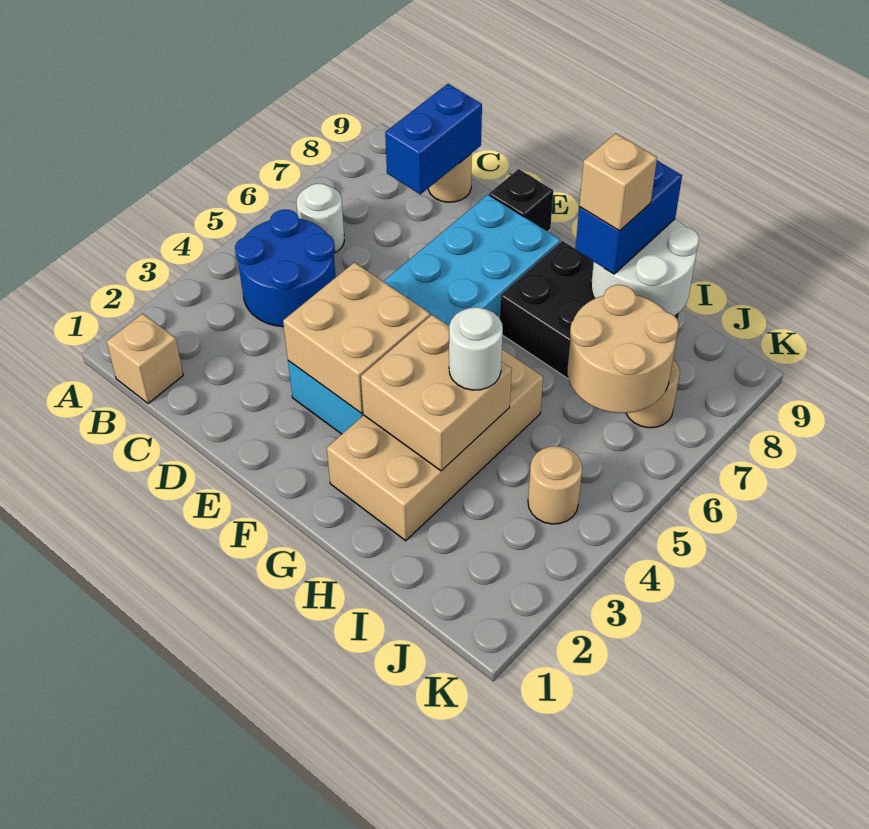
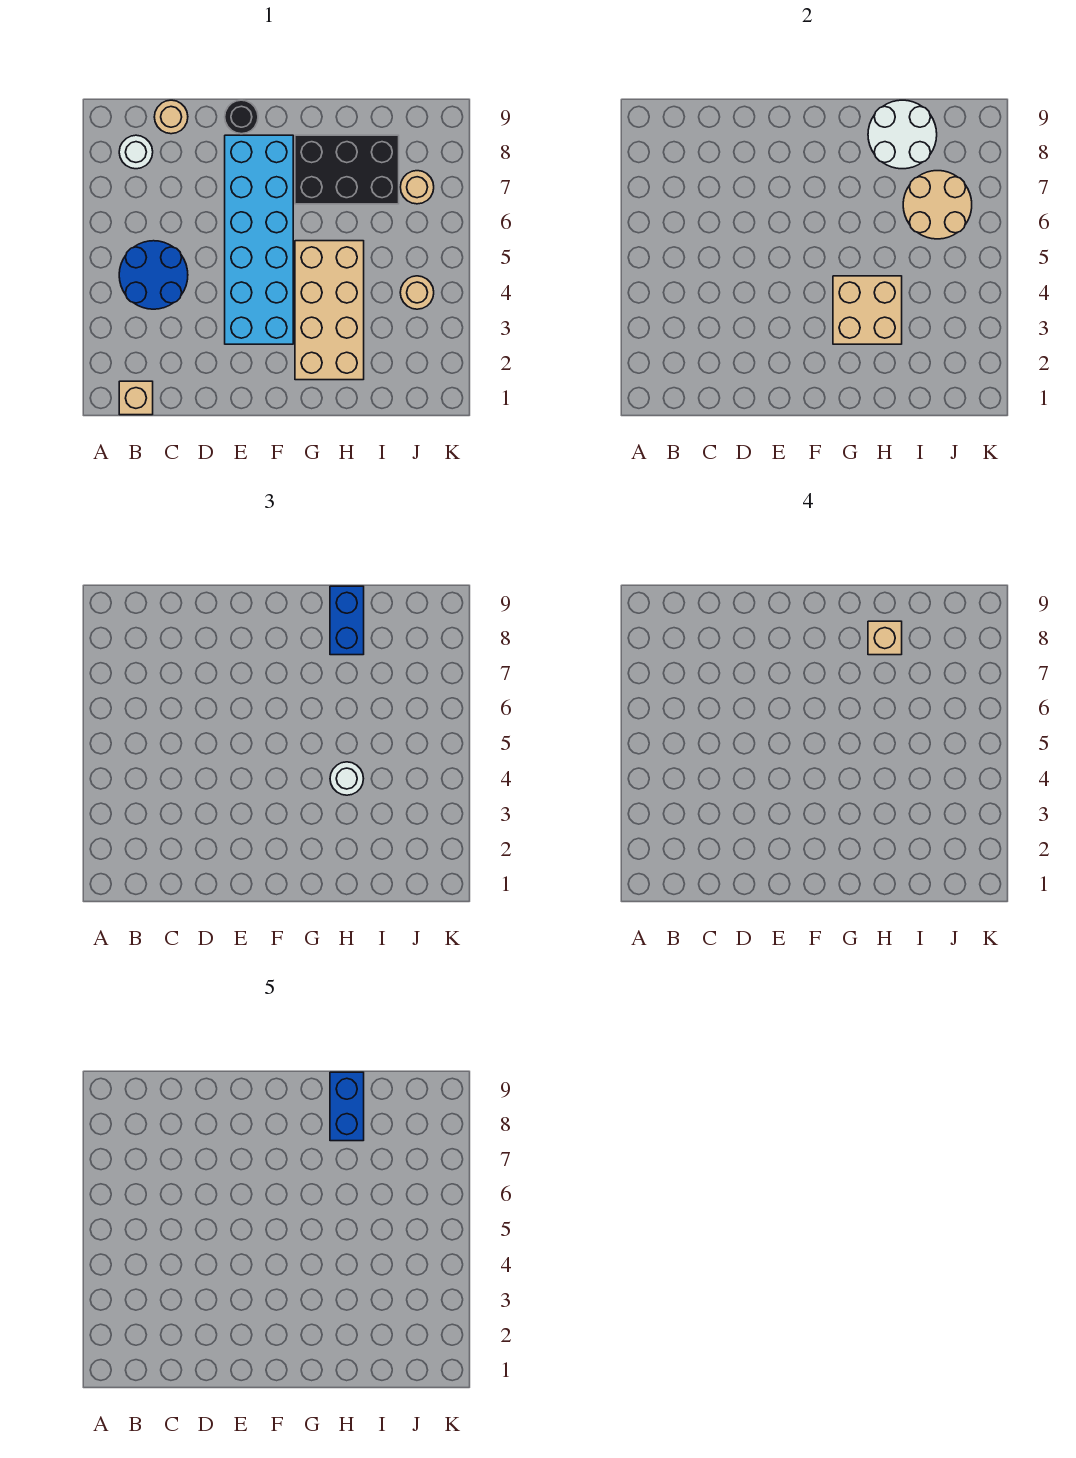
white round brick B6 level 1 -> white round brick B8 level 1
blue brick C8:C9 level 2 -> blue brick H8:H9 level 5
tan brick E3:F4 level 2 -> none
black brick E9 level 1 -> black round brick E9 level 1

